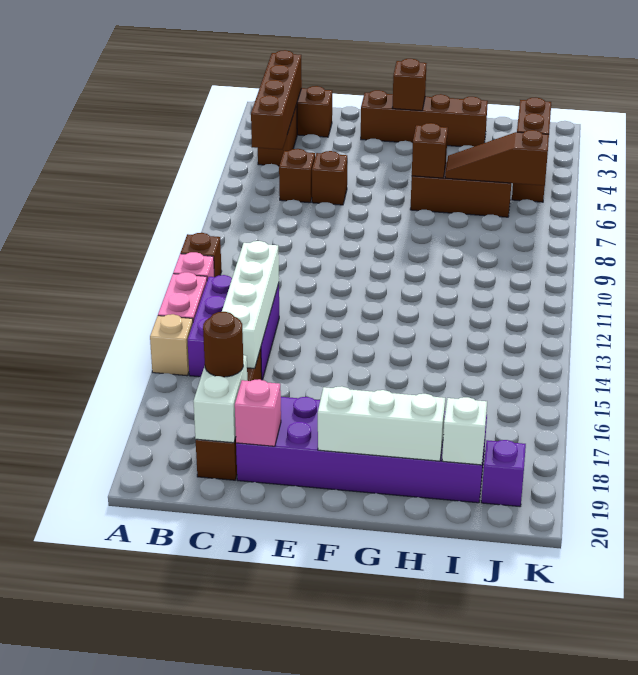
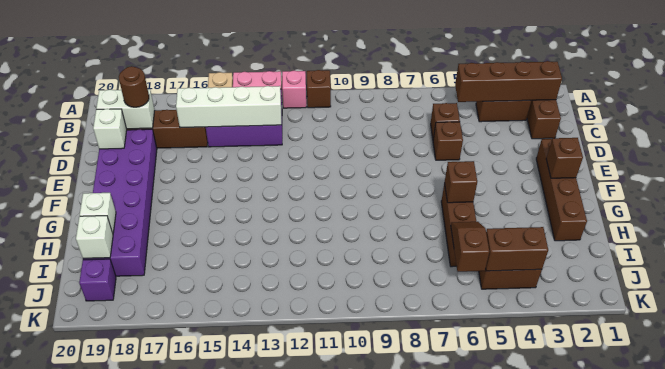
pink brick D19 level 2 -> white brick D19 level 2
white brick F19:H19 level 2 -> white brick H19 level 2
brown slope H6:J6 level 2 top J -> brown slope I6:J6 level 2 top J

